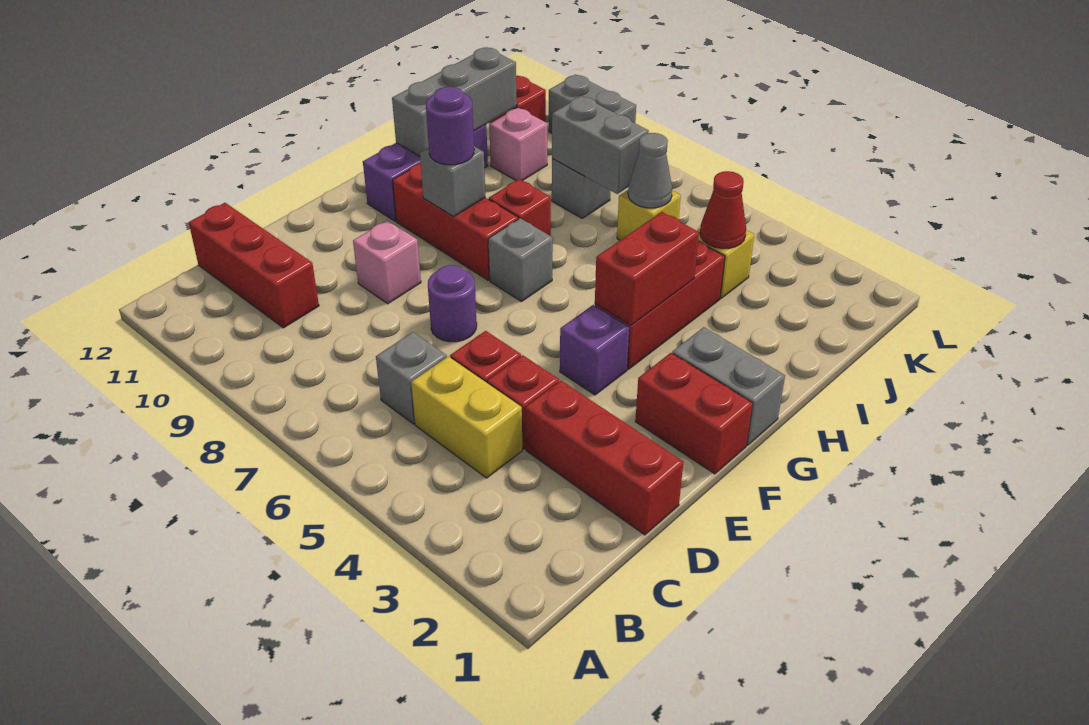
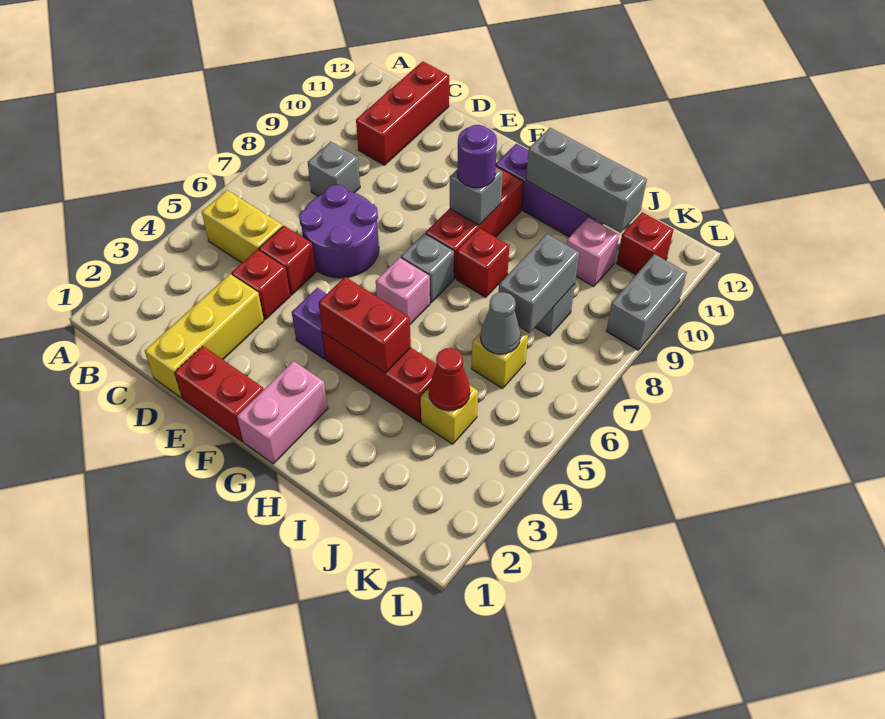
yellow brick C4:C5 level 1 -> yellow brick B5:C5 level 1
grey brick C6 level 1 -> grey brick C8 level 1
red brick D1:D3 level 1 -> yellow brick D1:D3 level 1
purple round brick E7 level 1 -> purple round brick D6:E7 level 1
pink brick E9 level 1 -> pink brick G6 level 1
red brick F1:F2 level 1 -> red brick E1:F1 level 1
grey brick G1:G2 level 1 -> pink brick G1:G2 level 1

